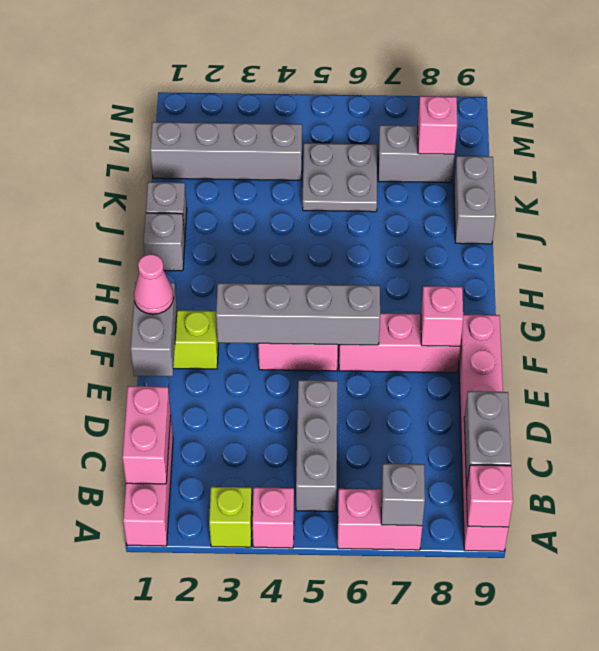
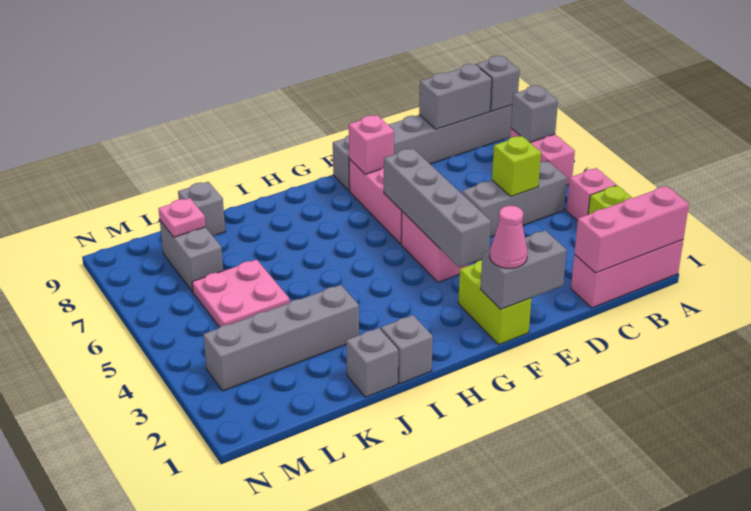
pink brick A9:F9 level 1 -> grey brick A9:F9 level 1
pink brick A9 level 2 -> grey brick A9 level 2
pink brick B1:C1 level 2 -> pink brick A1:C1 level 2
none -> lime brick C5 level 2
grey brick J9:K9 level 1 -> grey brick K9 level 1
grey plate K5:L6 level 1 -> pink plate K5:L6 level 1
grey brick L1:L4 level 1 -> grey brick J3:M3 level 1
pink brick L8 level 2 -> pink plate L8 level 2

